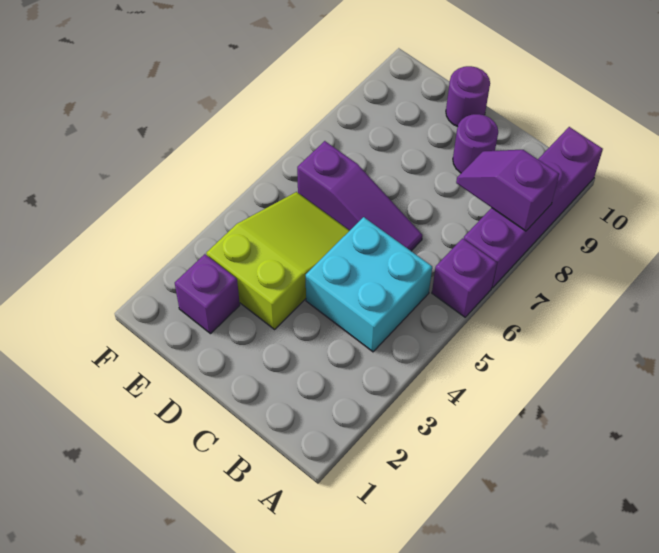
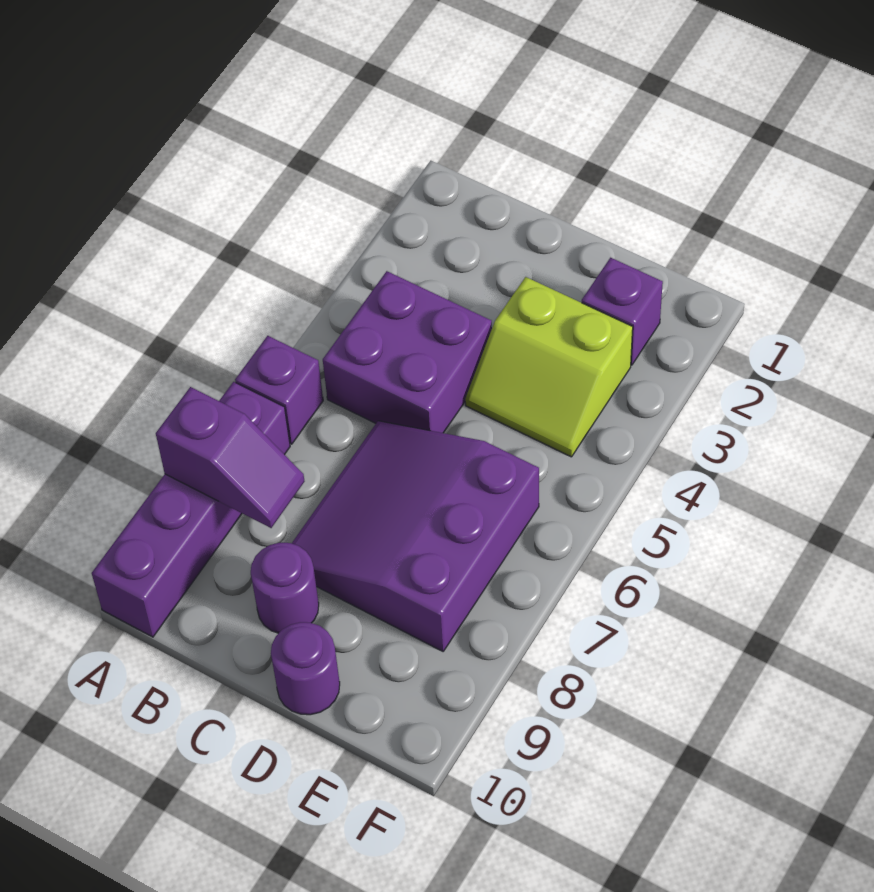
cyan brick B4:C5 level 1 -> purple brick B4:C5 level 1
purple slope C6:E6 level 1 top E -> purple slope C6:E8 level 1 top E
lime slope D3:E5 level 1 top 3 -> lime slope D3:E4 level 1 top 3

